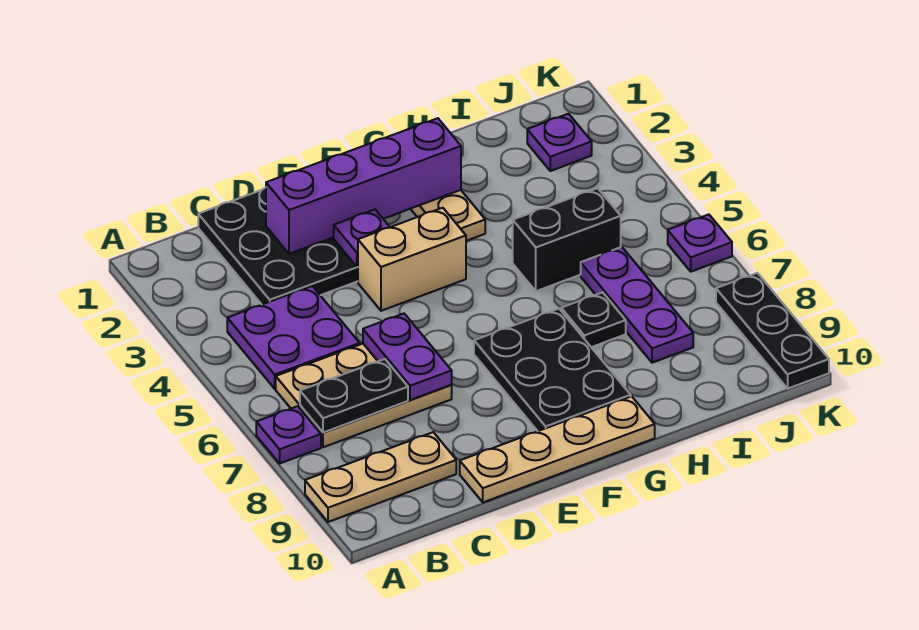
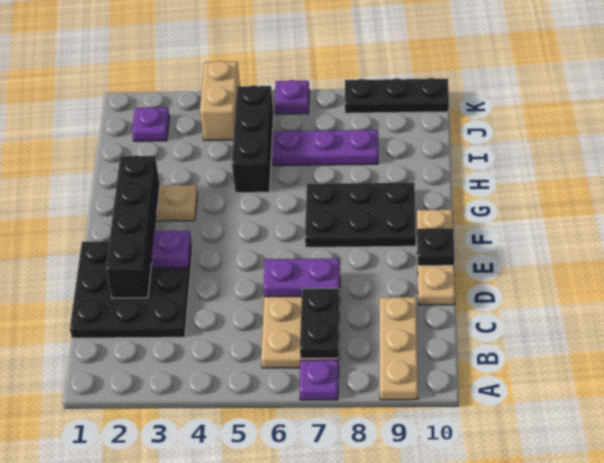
purple plate B4:C5 level 1 -> none
purple brick D2:G2 level 2 -> black brick D2:G2 level 2
tan plate D10:G10 level 1 -> tan plate D10:F10 level 1
tan brick E4:F4 level 1 -> tan brick J4:K4 level 1
black brick H5:I5 level 1 -> black brick H5:J5 level 1
black plate H7 level 1 -> black plate E10 level 2

